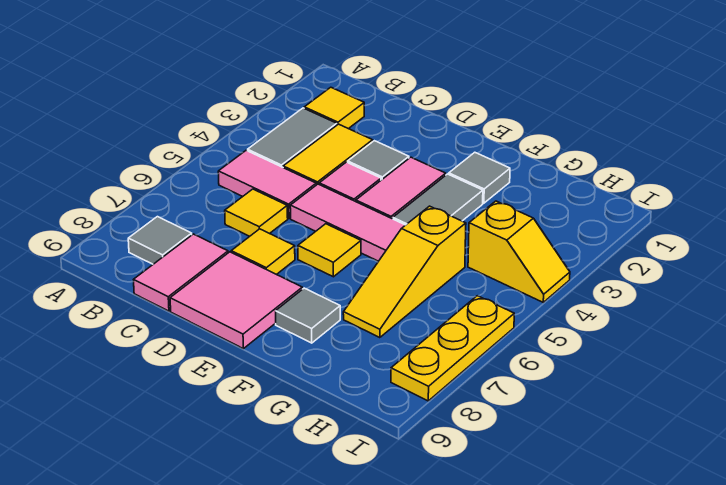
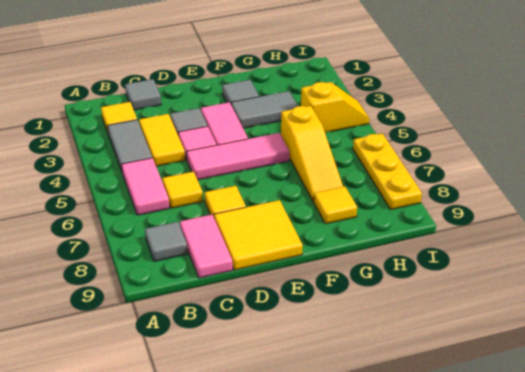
pink tile B5:C5 level 1 -> pink tile B5:B6 level 1
pink tile D8:E9 level 1 -> yellow tile D8:E9 level 1
yellow tile E6 level 1 -> yellow tile G8 level 1
grey tile F3:F4 level 1 -> grey tile F3:G3 level 1
grey tile F8 level 1 -> grey tile C1 level 1

